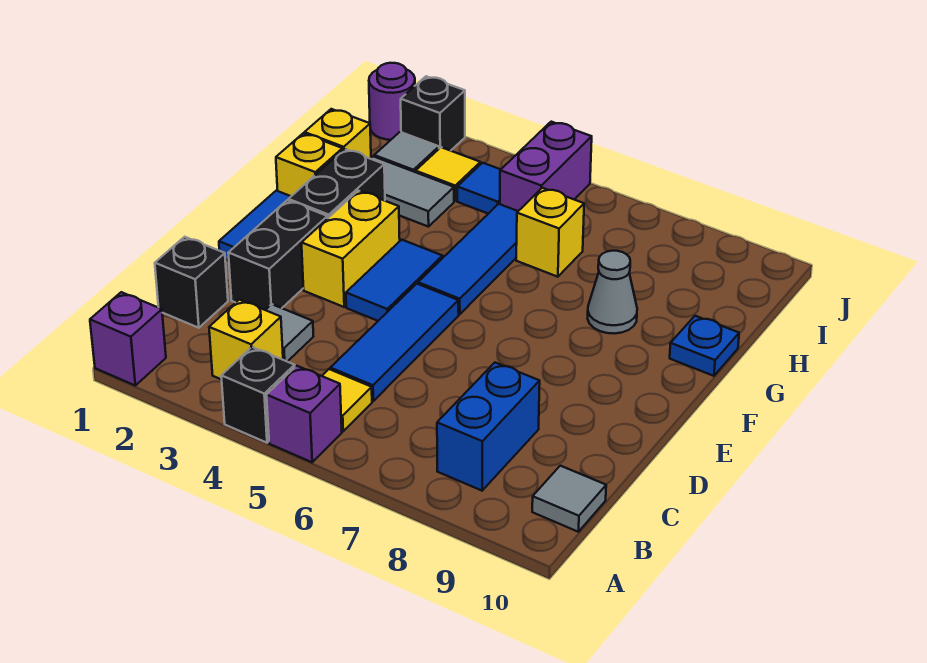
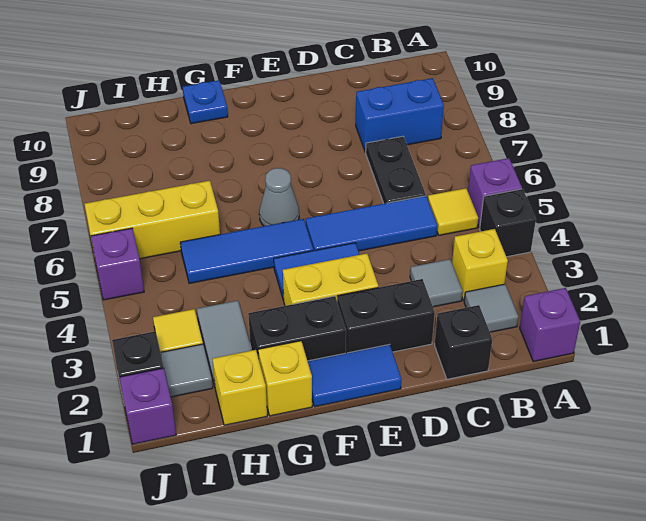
grey tile B10 level 1 -> grey tile B2 level 1
none -> black plate C6:C7 level 1
grey cone G8 level 1 -> grey cone F6 level 1
yellow brick H6 level 1 -> yellow brick H6:J6 level 1
blue tile I4 level 1 -> none
purple brick I5:J5 level 1 -> purple brick J5 level 1
purple round brick J1 level 1 -> purple brick J1 level 1

